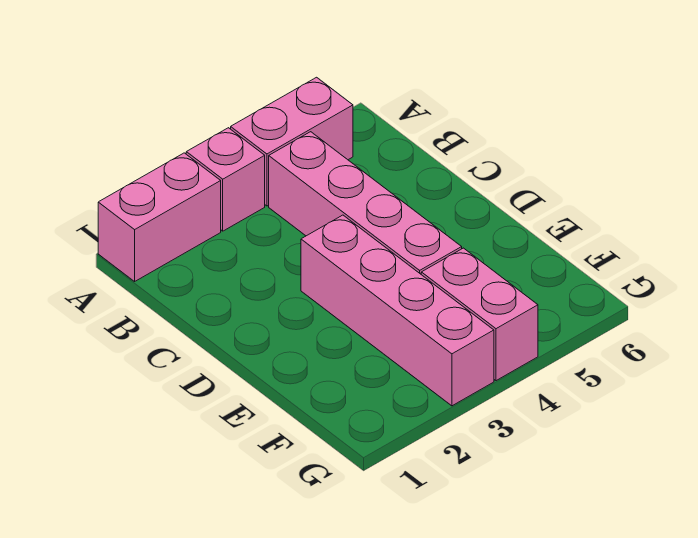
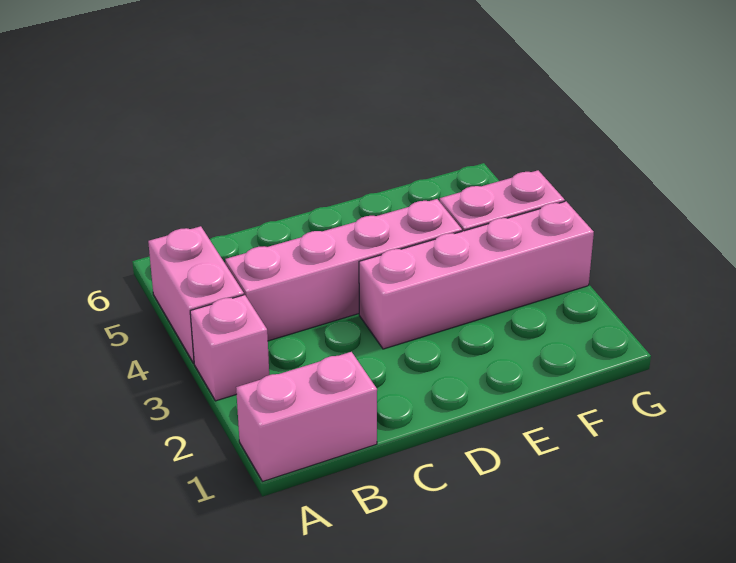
pink brick A1:A2 level 1 -> pink brick A1:B1 level 1

